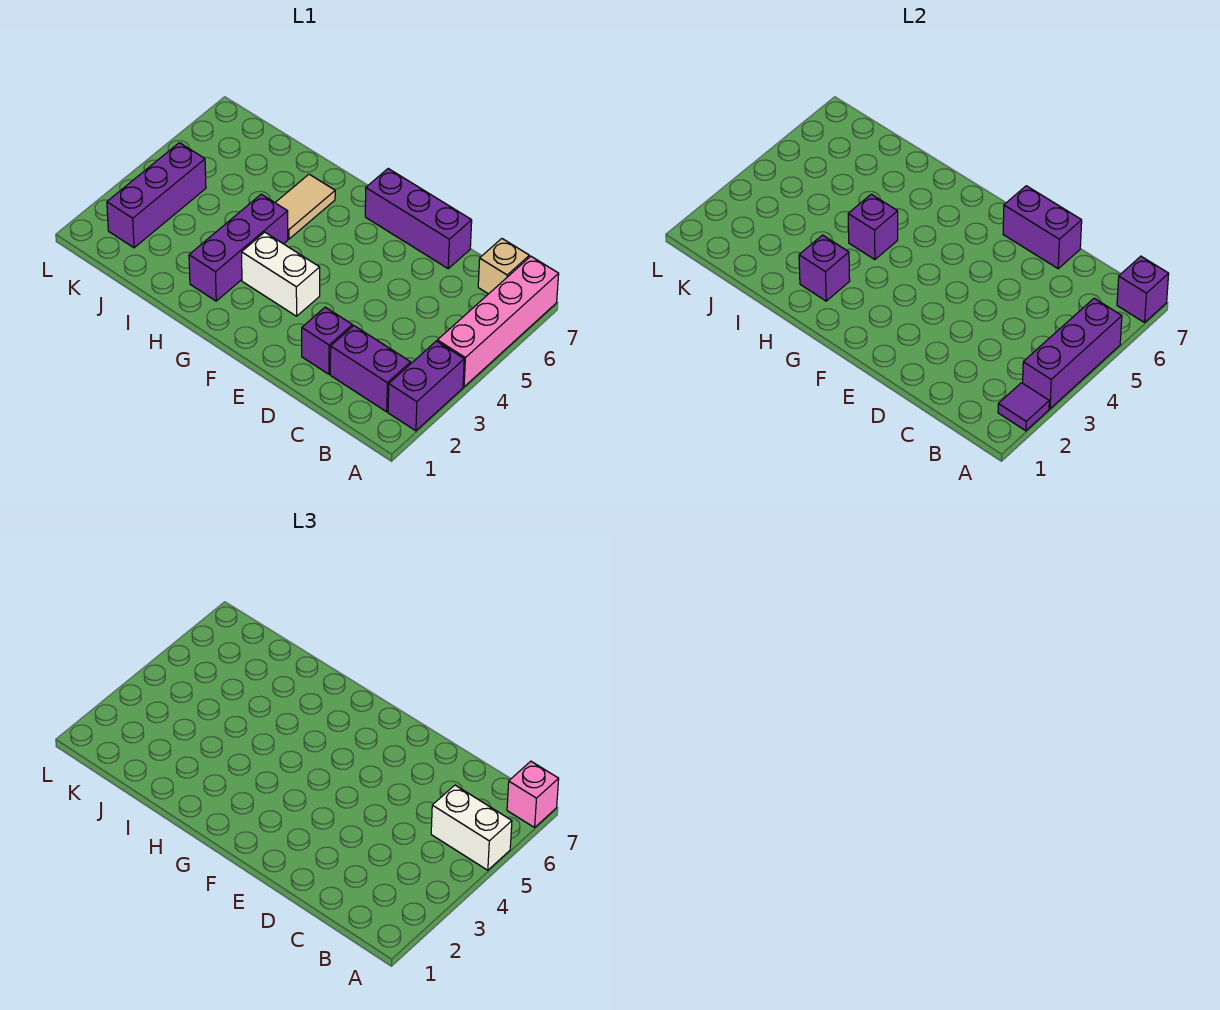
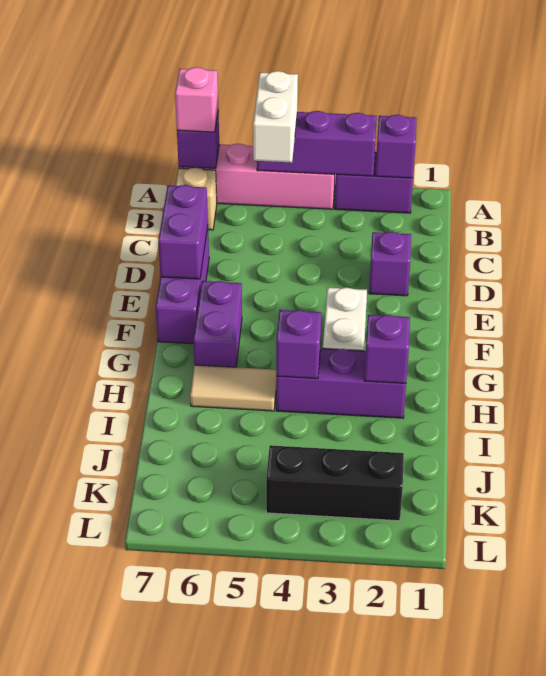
purple tile A2 level 2 -> purple brick A2 level 2
purple brick B2:C2 level 1 -> purple brick F6:G6 level 1
purple brick K2:K4 level 1 -> black brick K2:K4 level 1

